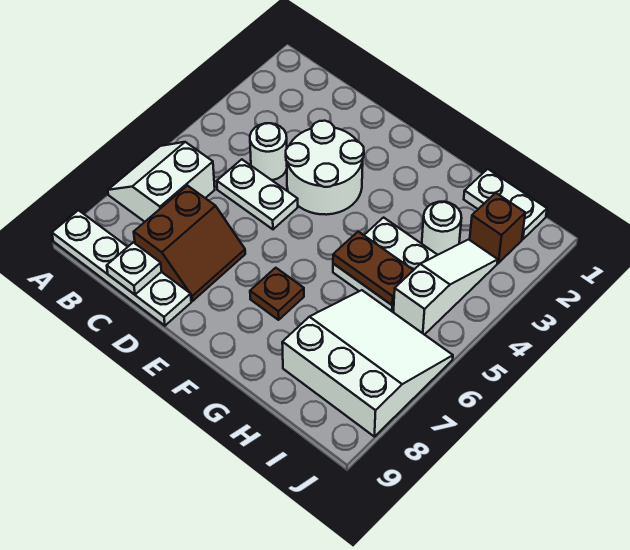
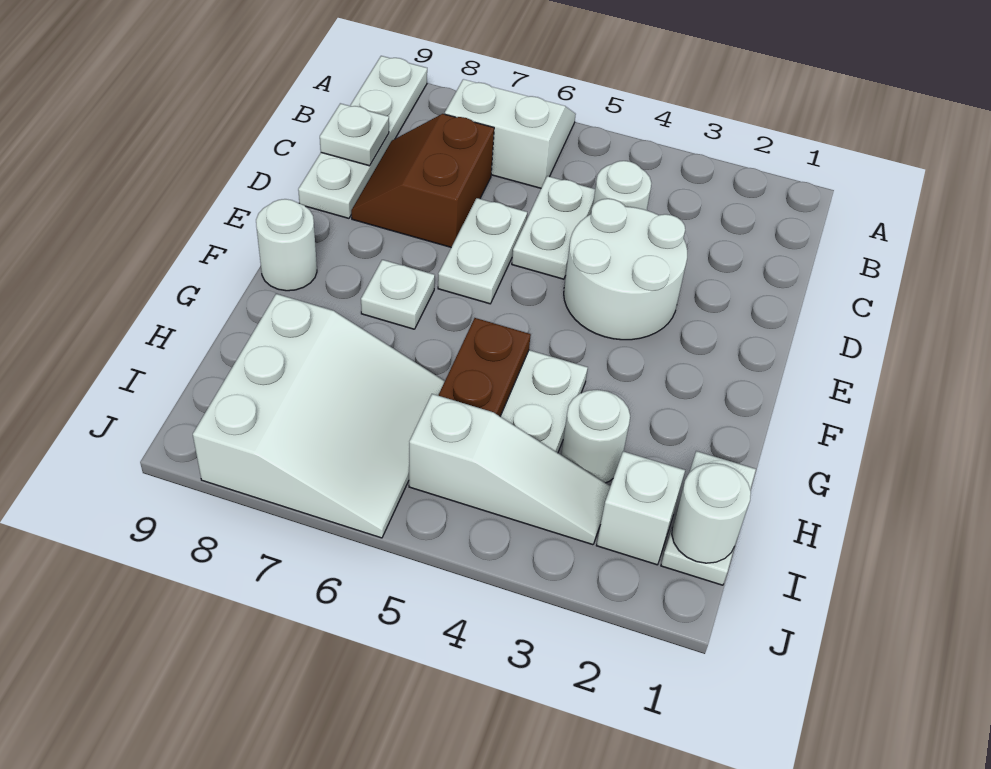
brown slope C7:D8 level 1 top C -> brown slope C7:D8 level 1 top 7
none -> white plate D6:E6 level 1
brown plate F7 level 1 -> white plate F7 level 1
none -> white round brick F9 level 1
none -> white round brick I1 level 2
brown brick I2 level 1 -> white brick I2 level 1

